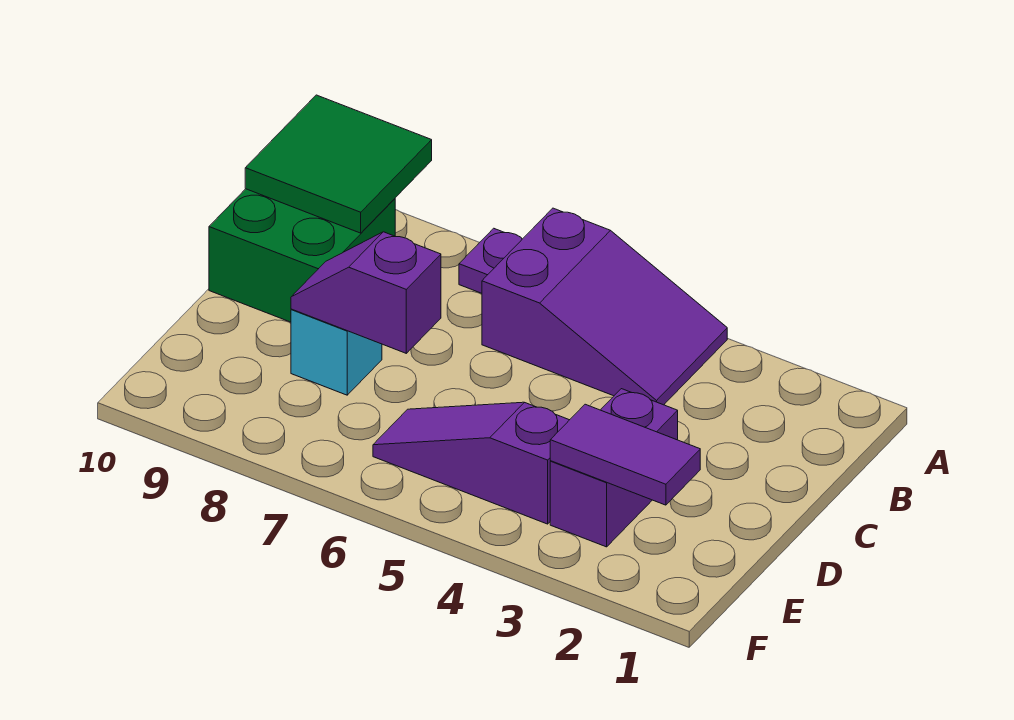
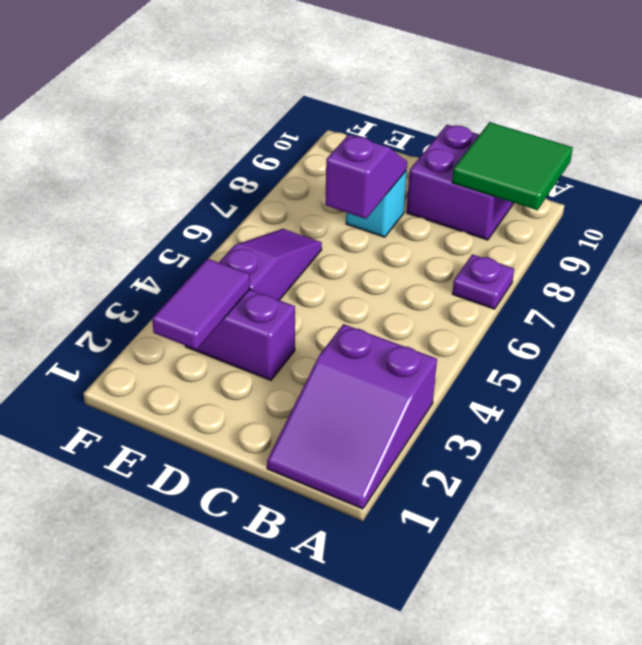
purple slope A4:B6 level 1 top 6 -> purple slope A1:B3 level 1 top 3
green brick B9:C10 level 1 -> purple brick B9:C10 level 1

